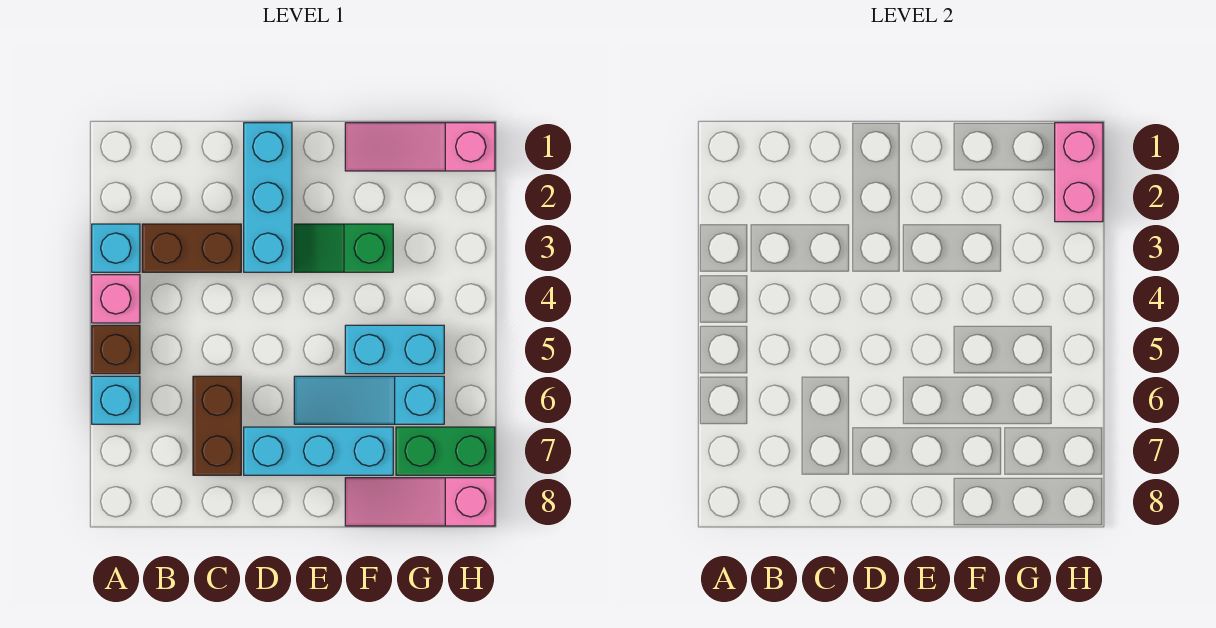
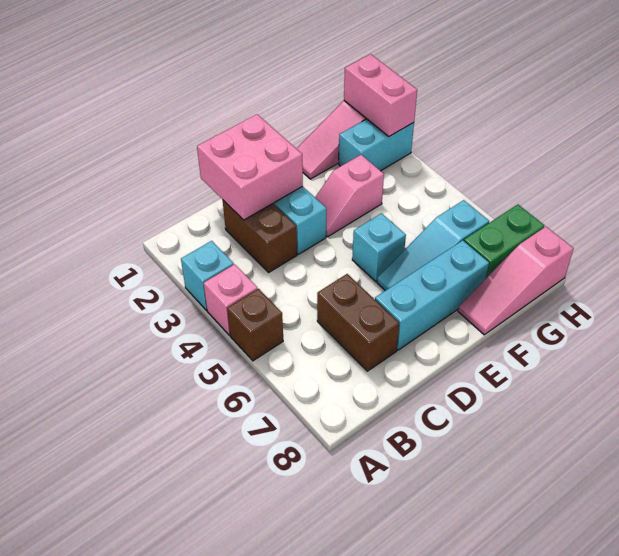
cyan brick A6 level 1 -> cyan brick E5 level 1
brown brick B3:C3 level 1 -> brown brick C2:C3 level 1
none -> pink brick C1:D2 level 2
green slope E3:F3 level 1 top F -> pink slope E3:F3 level 1 top F
cyan brick F5:G5 level 1 -> cyan brick G2:H2 level 1

